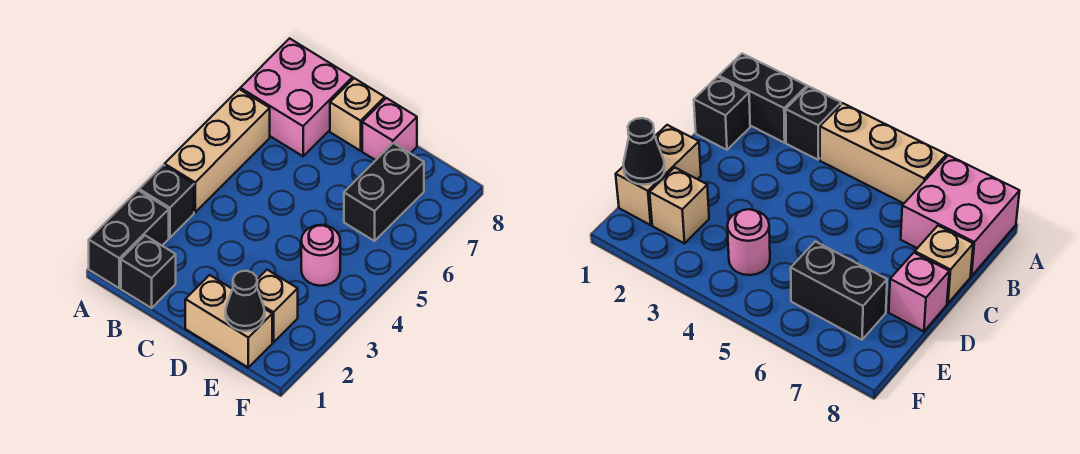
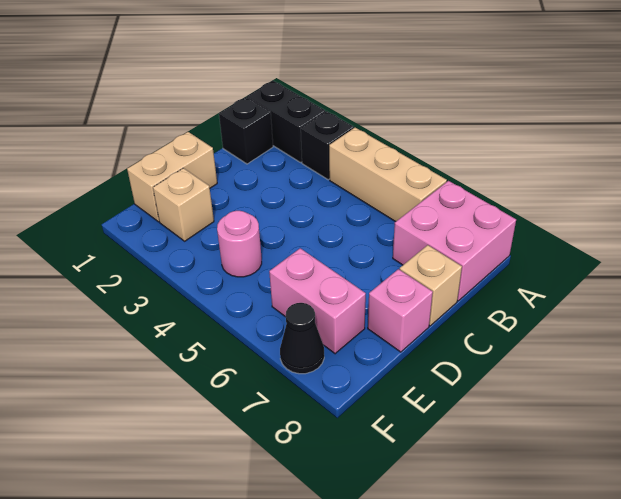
black cone E1 level 2 -> black cone F7 level 1
black brick E6:E7 level 1 -> pink brick E6:E7 level 1

